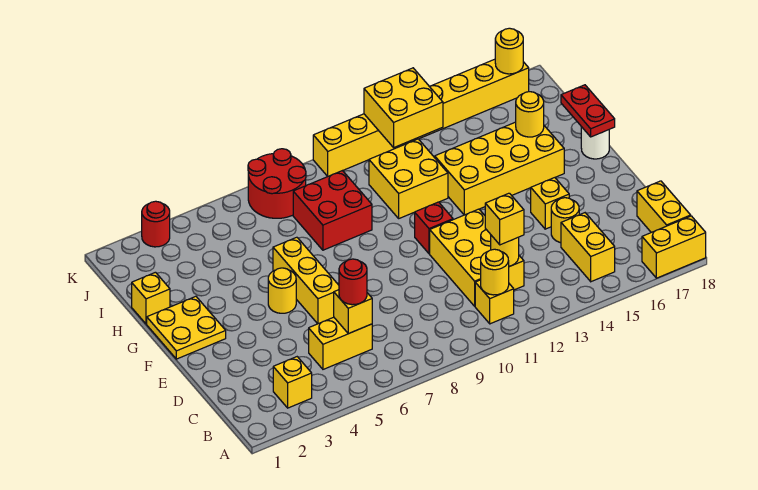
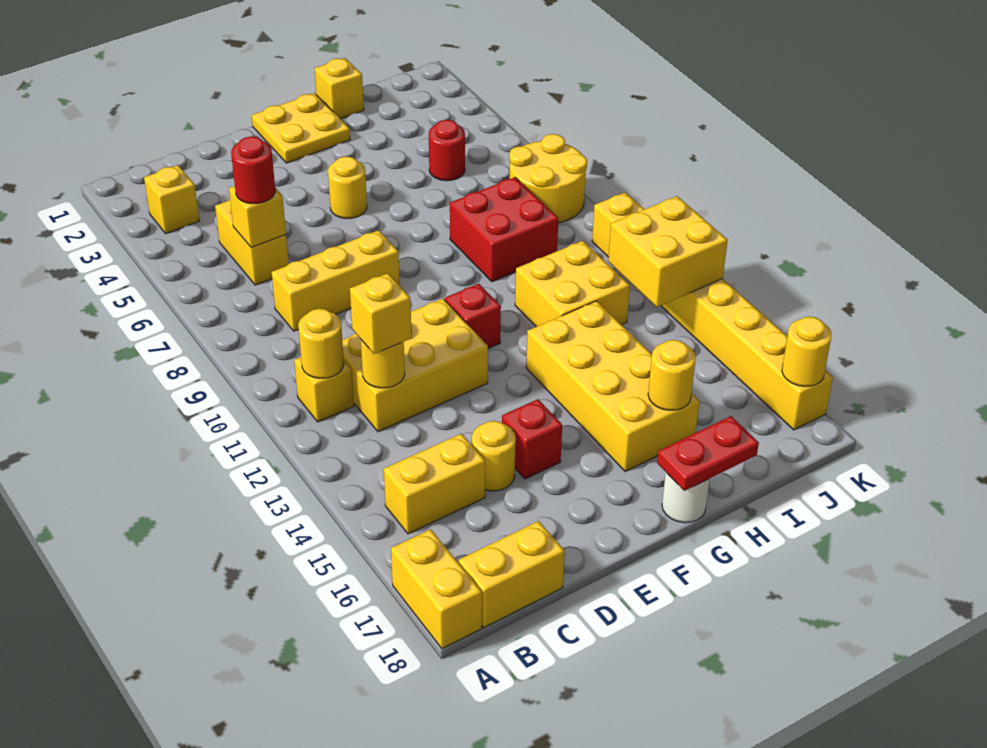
yellow brick E6:G6 level 1 -> yellow brick C8:E8 level 1
yellow brick E15 level 1 -> red brick E15 level 1
red round brick J7:K8 level 1 -> yellow round brick J7:K8 level 1
red round brick K3 level 1 -> red round brick I5 level 1

